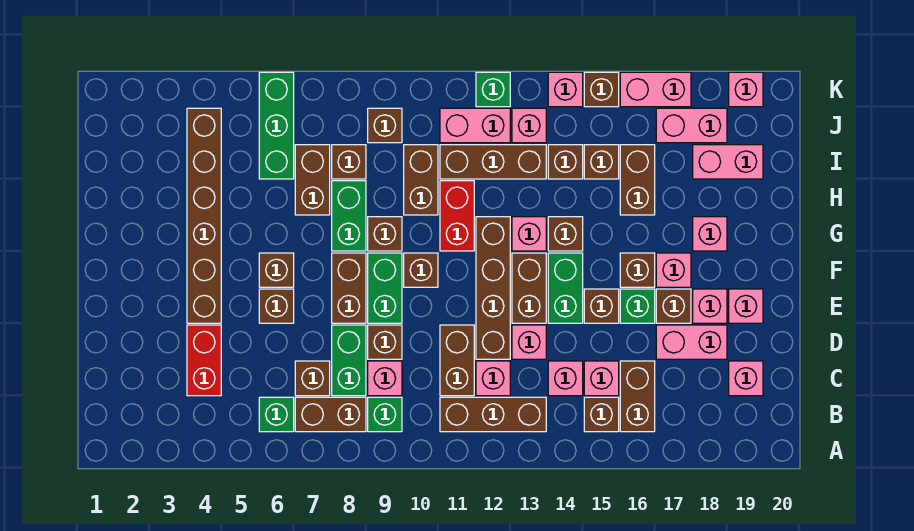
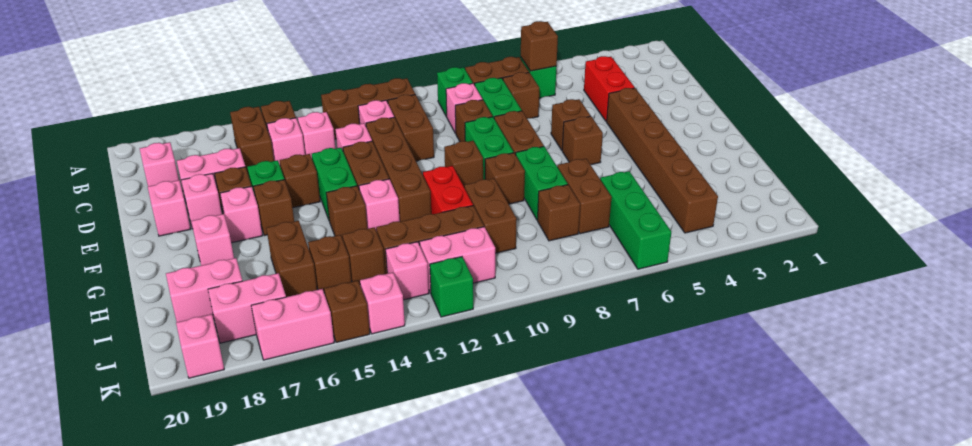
brown brick J9 level 1 -> brown brick B6 level 2

